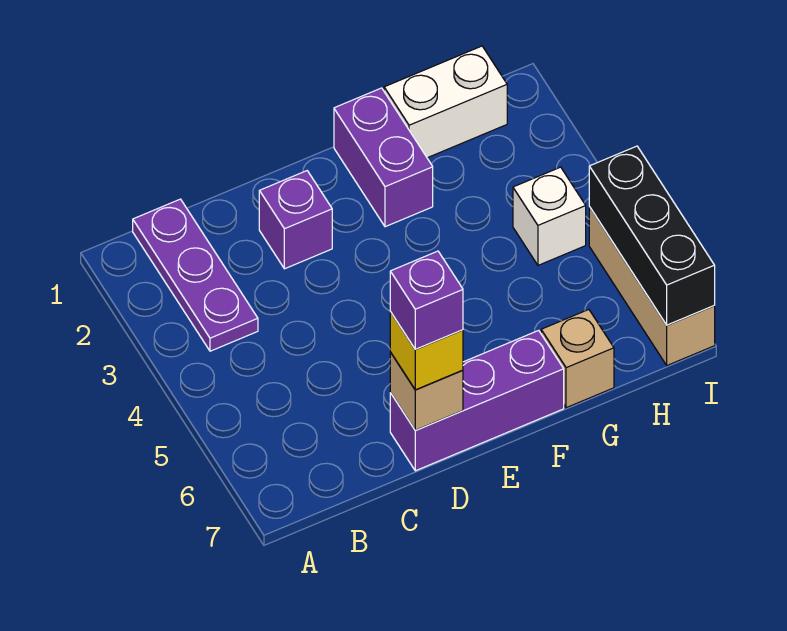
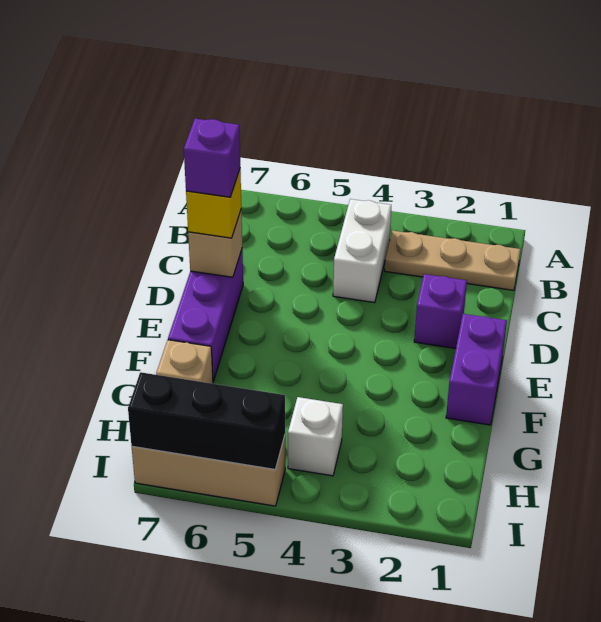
purple plate B1:B3 level 1 -> tan plate B1:B3 level 1
purple brick F1:F2 level 1 -> purple brick E1:F1 level 1
white brick G1:H1 level 1 -> white brick B4:C4 level 1

